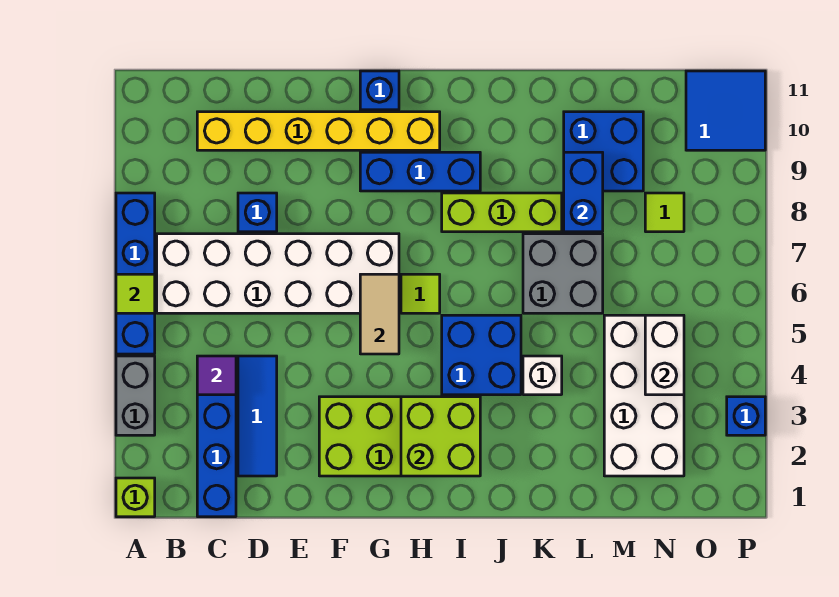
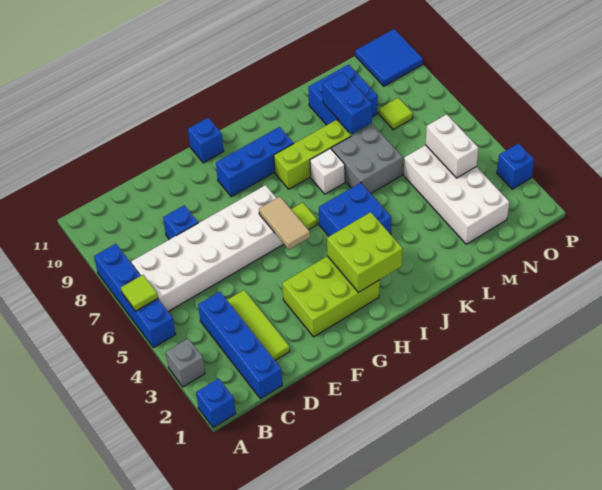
lime brick A1 level 1 -> blue brick A1 level 1
grey brick A3:A4 level 1 -> grey brick A3 level 1
purple tile C4 level 2 -> none
yellow brick C10:H10 level 1 -> none
blue tile D2:D4 level 1 -> lime tile D2:D4 level 1
white brick K4 level 1 -> white brick J7 level 1

